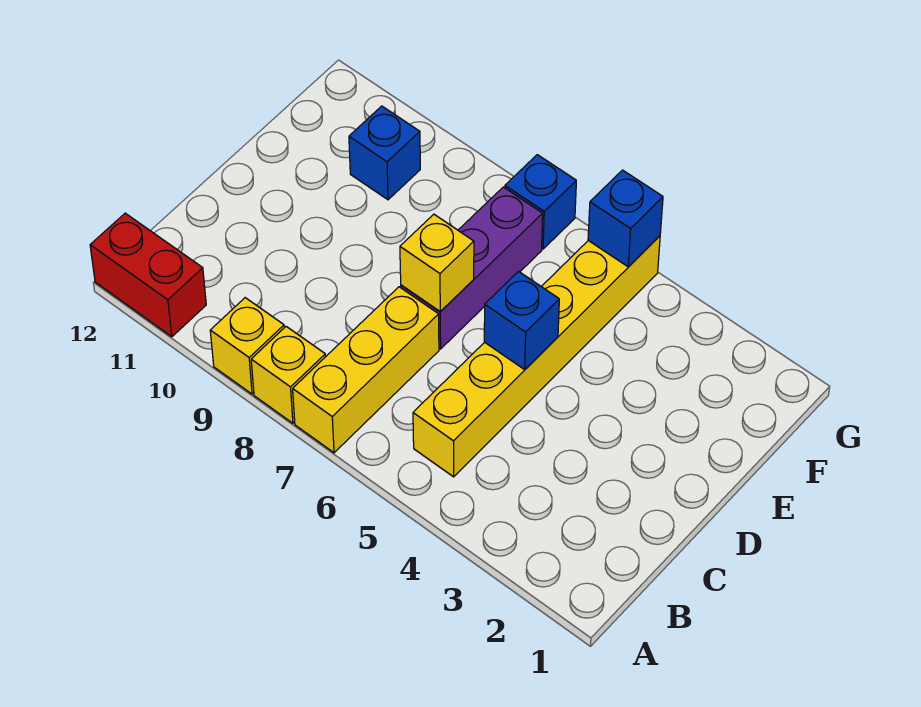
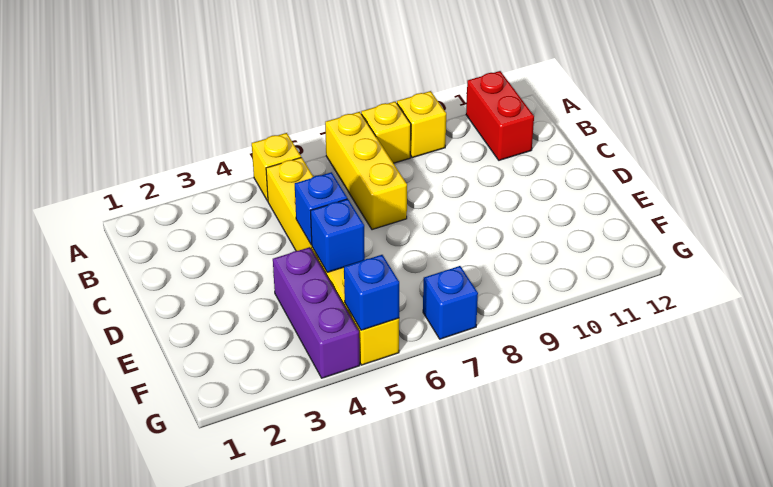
red brick A11:A12 level 1 -> red brick A11:B11 level 1
purple brick D7:F7 level 1 -> purple brick E4:G4 level 1
yellow brick D7 level 2 -> yellow brick A5 level 1
blue brick F10 level 1 -> blue brick E5 level 2

